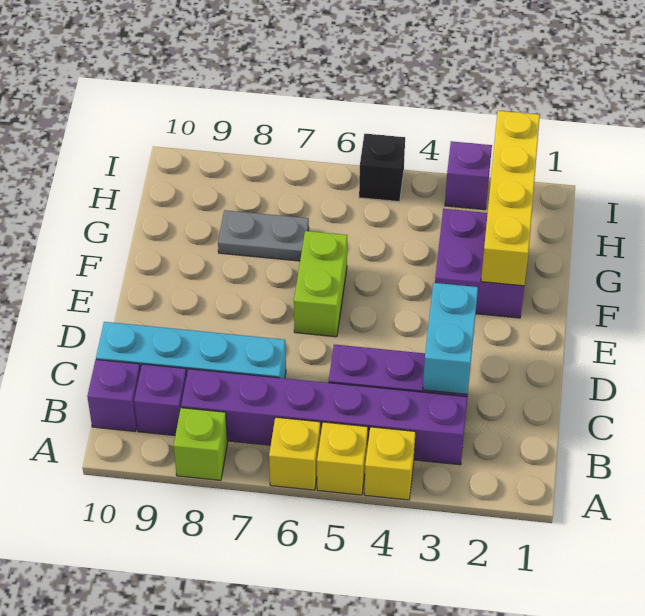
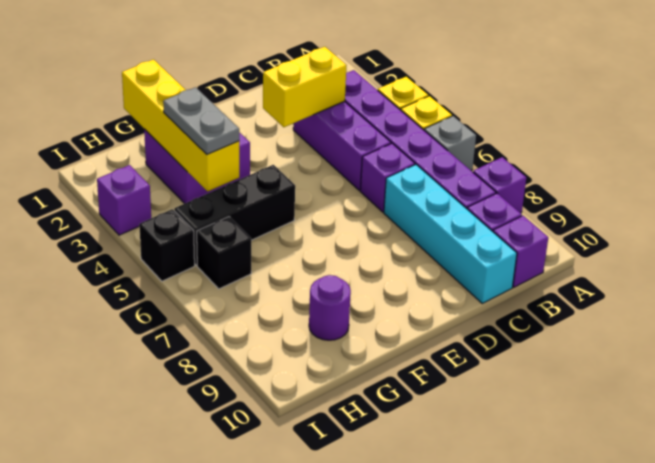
yellow brick A6 level 1 -> grey brick A6 level 1
lime brick A8 level 1 -> purple brick A8 level 1
cyan brick C3:D3 level 2 -> yellow brick C3:D3 level 2
none -> purple brick C6 level 1
lime brick E6:F6 level 1 -> none
yellow brick F2:I2 level 2 -> yellow brick G1:G4 level 2
none -> black brick F5:H5 level 1
grey plate G7:G8 level 1 -> grey plate G3:G4 level 3
none -> purple round brick G9 level 1
none -> black brick H6 level 1

